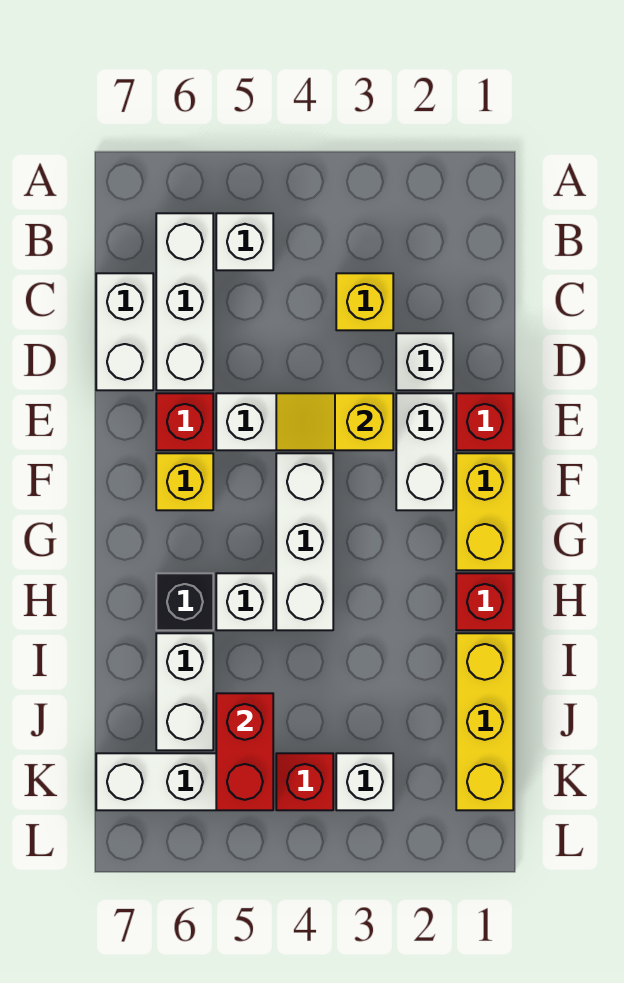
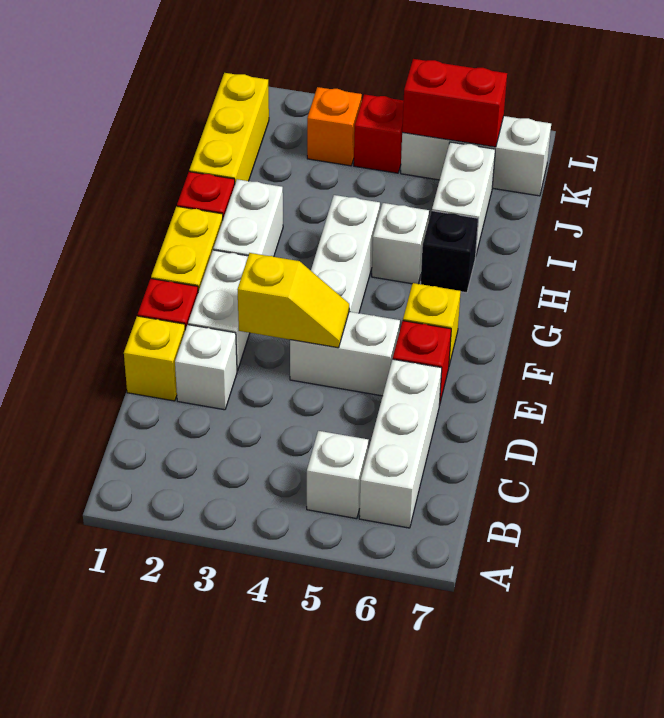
yellow brick C3 level 1 -> yellow brick D1 level 1
white brick C7:D7 level 1 -> white brick G2:H2 level 1
red brick J5:K5 level 2 -> red brick K5:K6 level 2
white brick K3 level 1 -> orange brick K3 level 1

